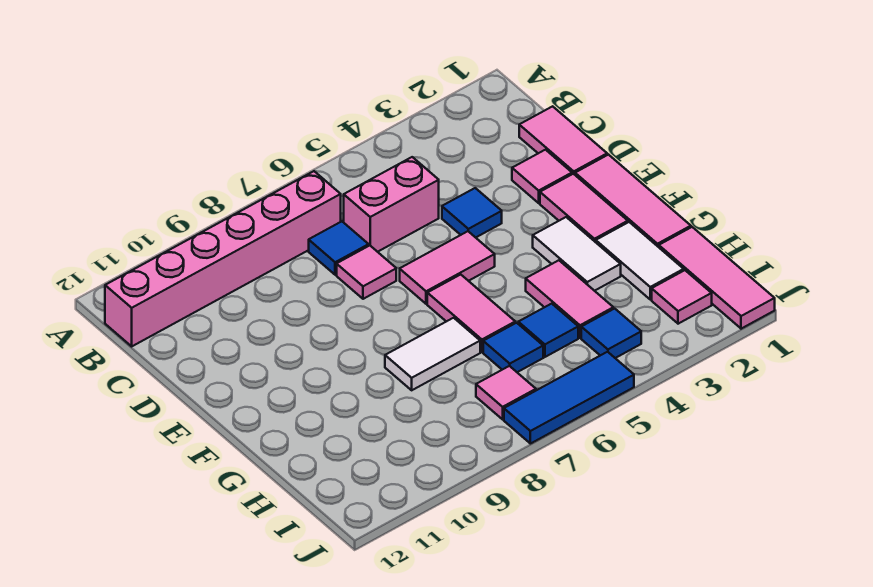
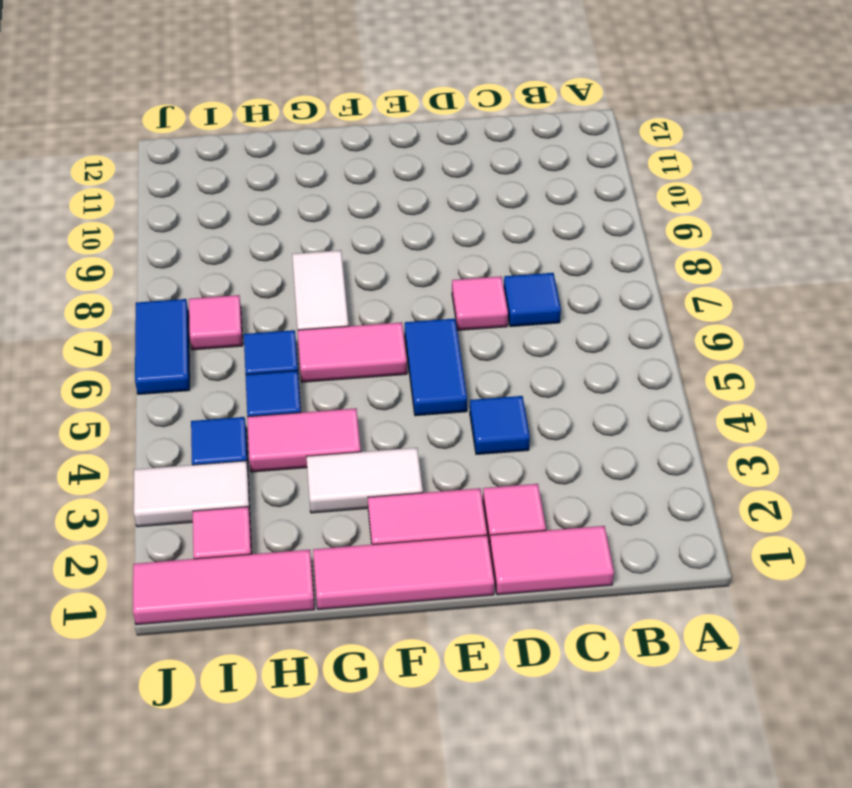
pink brick B7:B12 level 1 -> none
pink brick C5:C6 level 1 -> none
pink tile E5:E6 level 1 -> blue tile E5:E6 level 1
white tile G2:H2 level 1 -> white tile I3:J3 level 1
blue tile J5:J7 level 1 -> blue tile J6:J7 level 1

